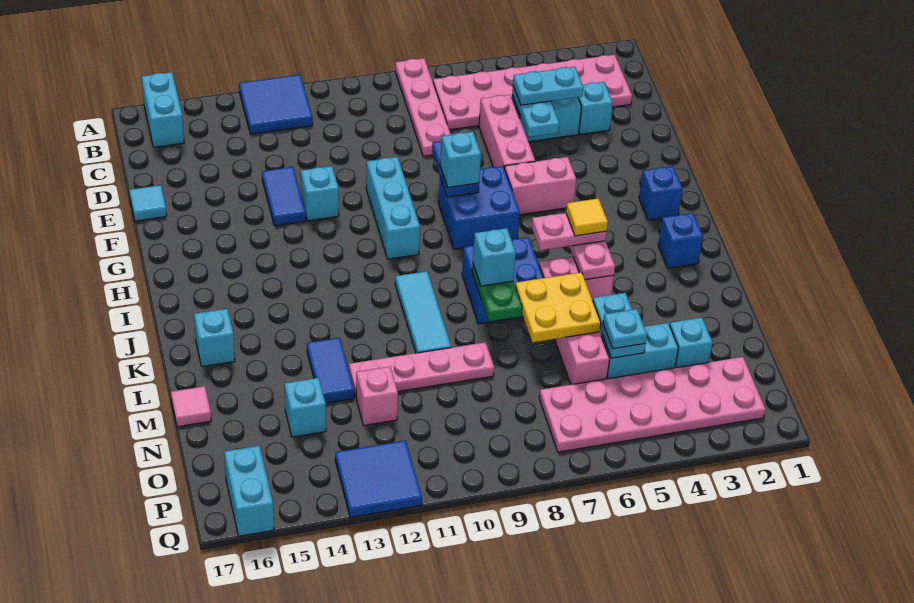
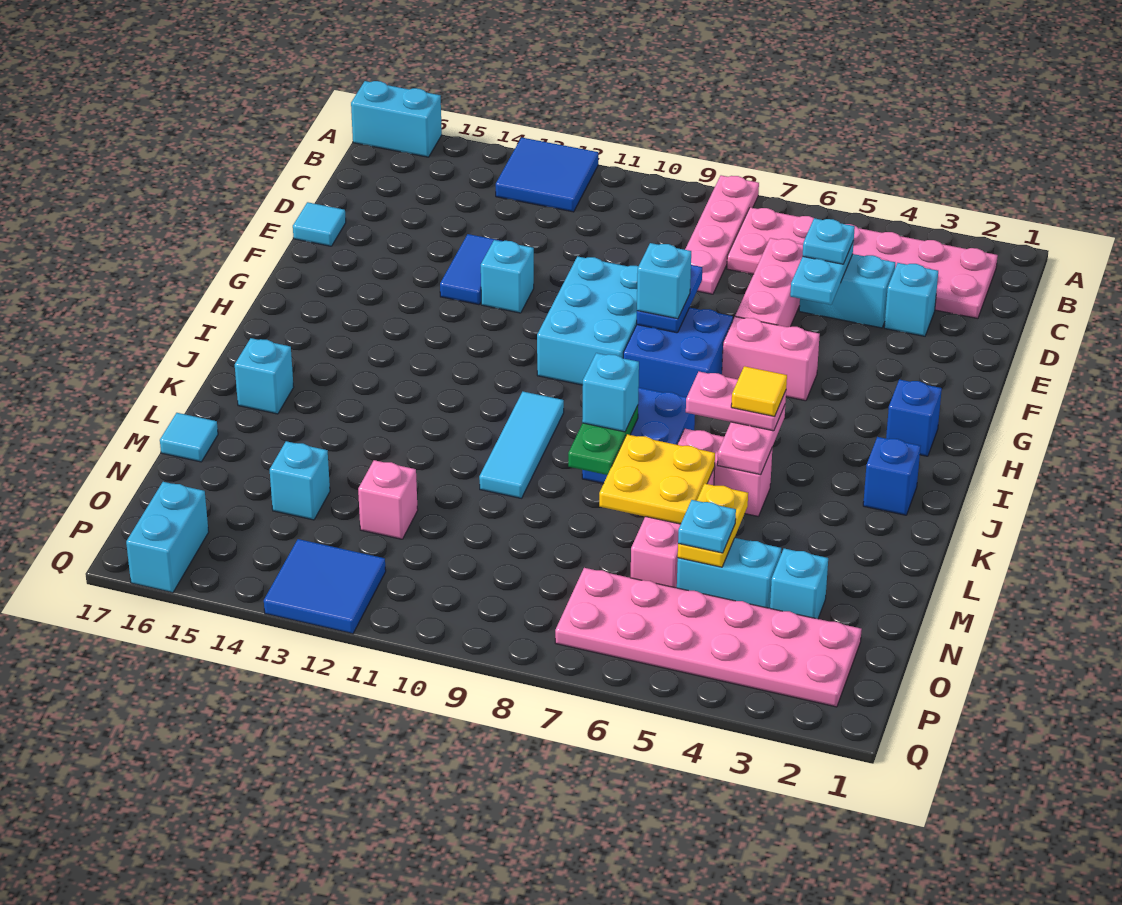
cyan brick A16:B16 level 1 -> cyan brick A16:A17 level 1
cyan plate D4:D5 level 3 -> cyan plate D5 level 3
cyan brick F10:H10 level 1 -> cyan brick F9:H10 level 1
blue tile L13:M13 level 1 -> none
cyan plate M5:N5 level 2 -> yellow plate M5:N5 level 2
pink plate M9:M12 level 1 -> none
pink tile M17 level 1 -> cyan tile M17 level 1

